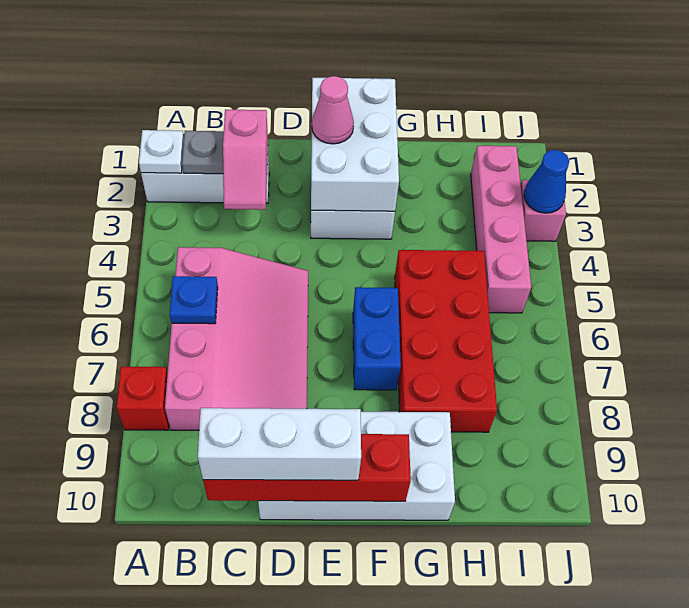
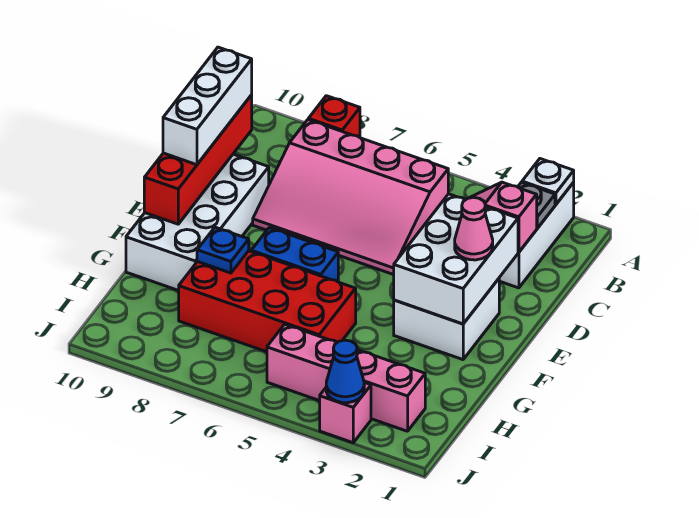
blue plate B6 level 2 -> blue plate G8 level 2
white brick E1:F3 level 2 -> white brick D2:F3 level 2

